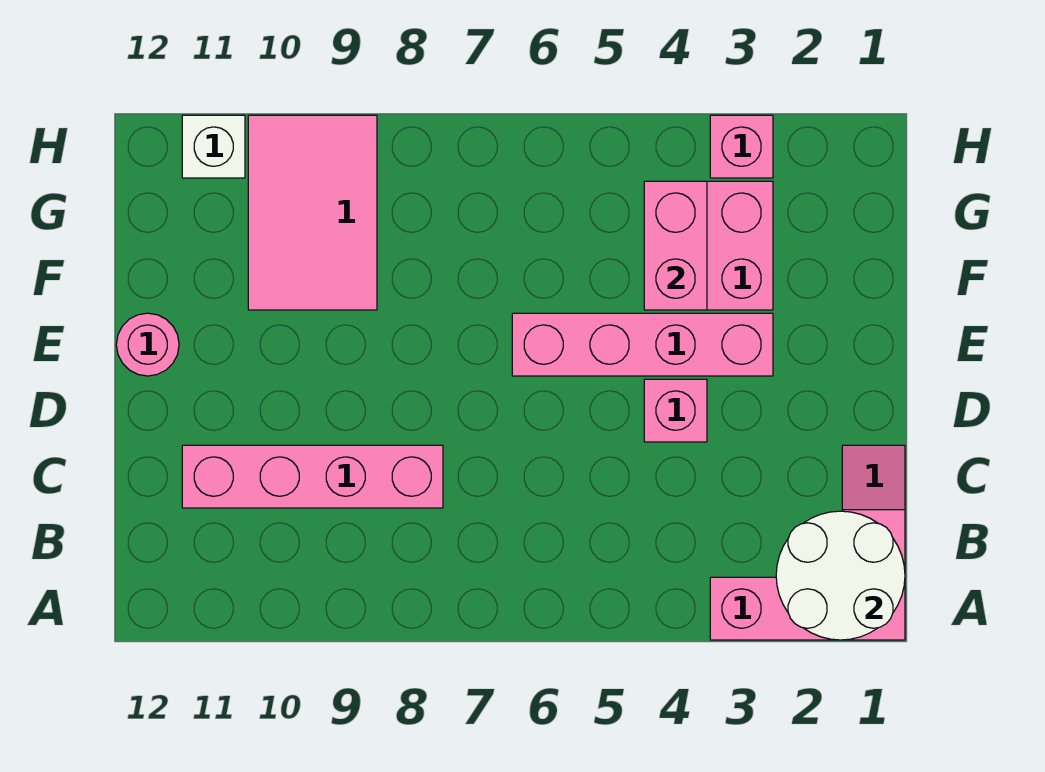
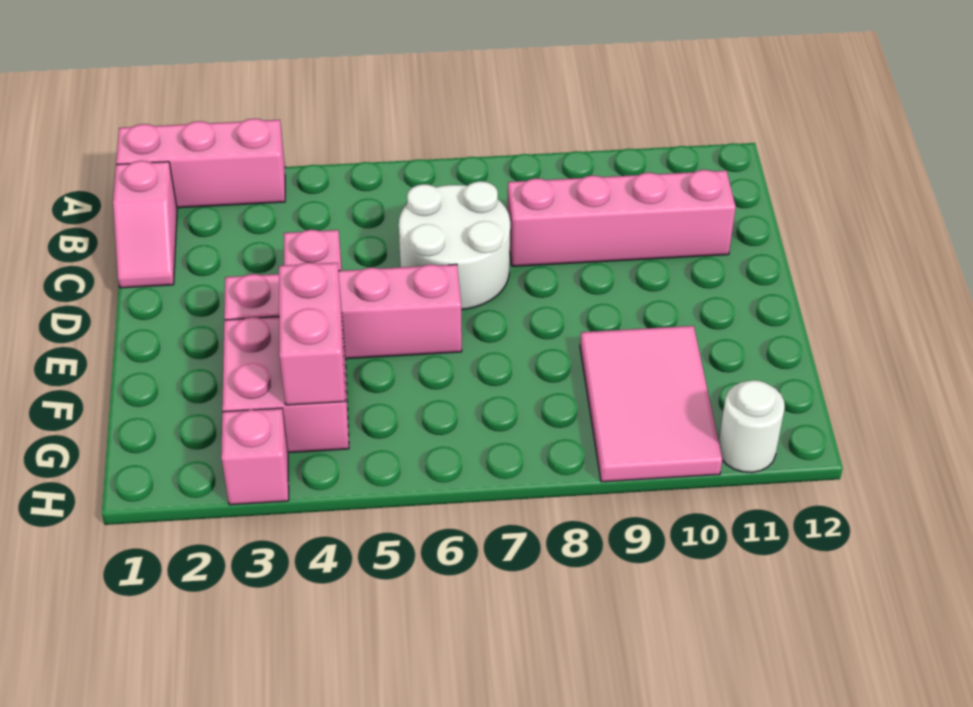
white round brick A1:B2 level 2 -> white round brick C6:D7 level 1
pink round brick E12 level 1 -> none
white brick H11 level 1 -> white round brick H11 level 1

